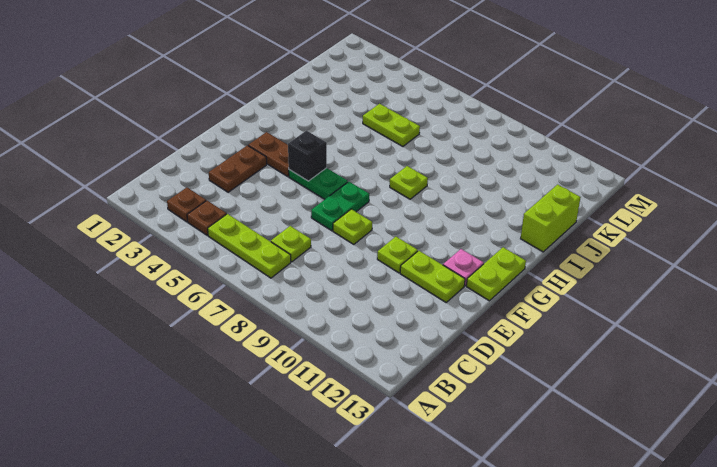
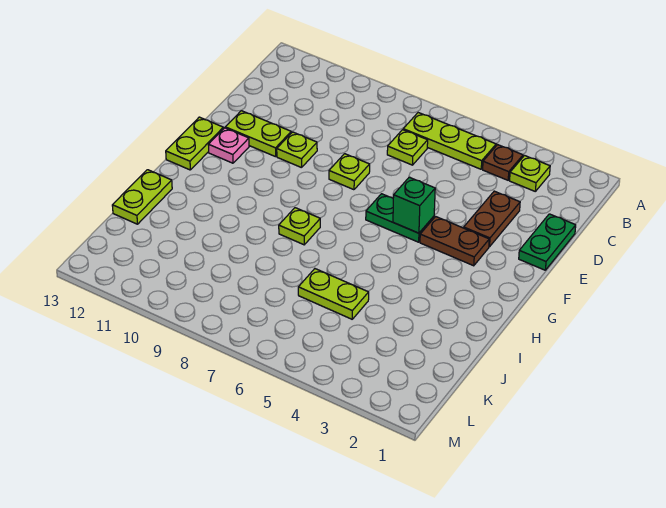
brown plate B3 level 1 -> lime plate B3 level 1
green plate E7:F7 level 1 -> green plate D1:E1 level 1
black brick F5 level 2 -> green brick F5 level 2
lime brick I13:J13 level 1 -> lime plate I13:J13 level 1

